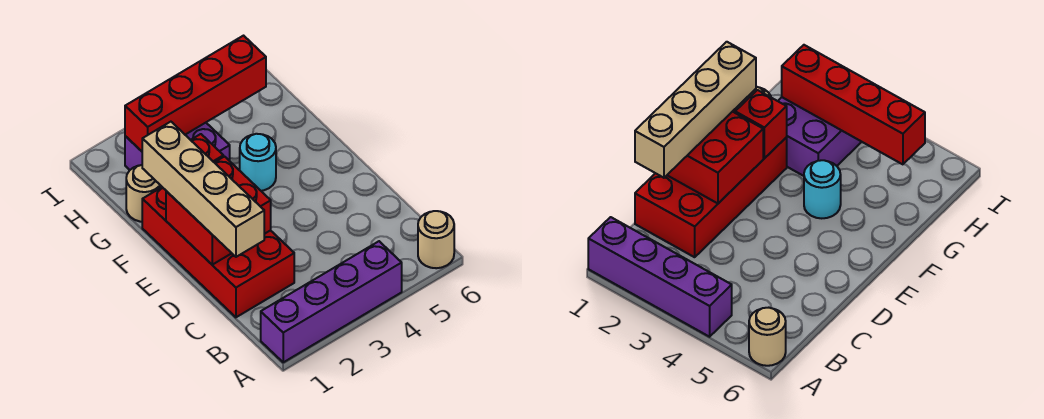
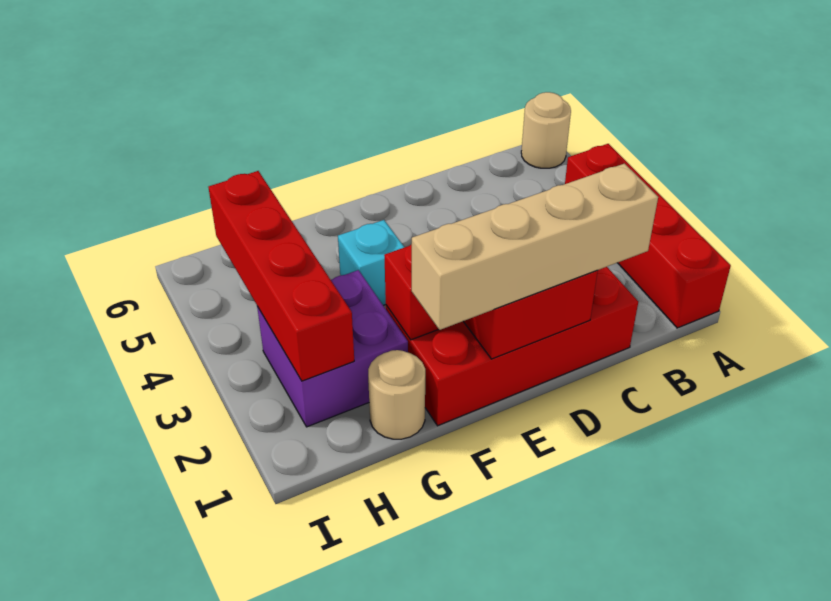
purple brick A1:A4 level 1 -> red brick A1:A4 level 1
cyan round brick F4 level 1 -> cyan brick F4 level 1

